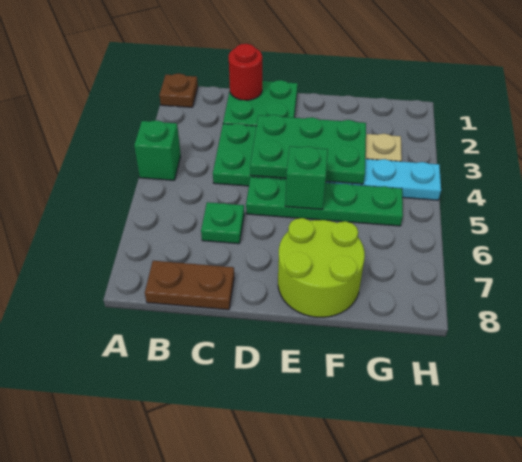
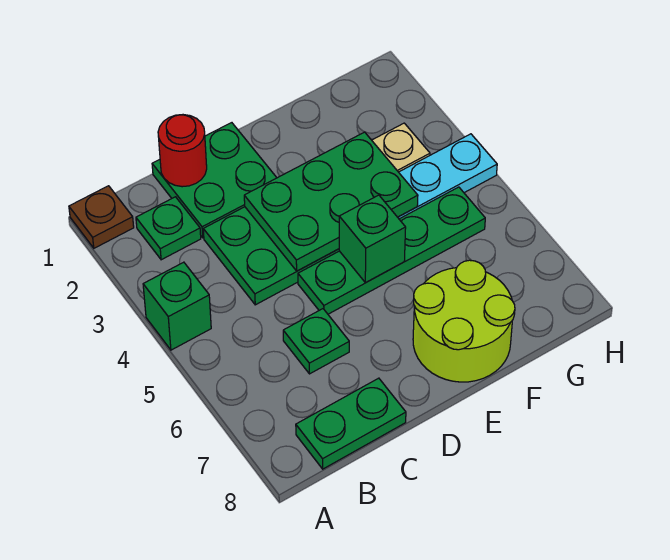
none -> green plate B2 level 1
brown plate B8:C8 level 1 -> green plate B8:C8 level 1

